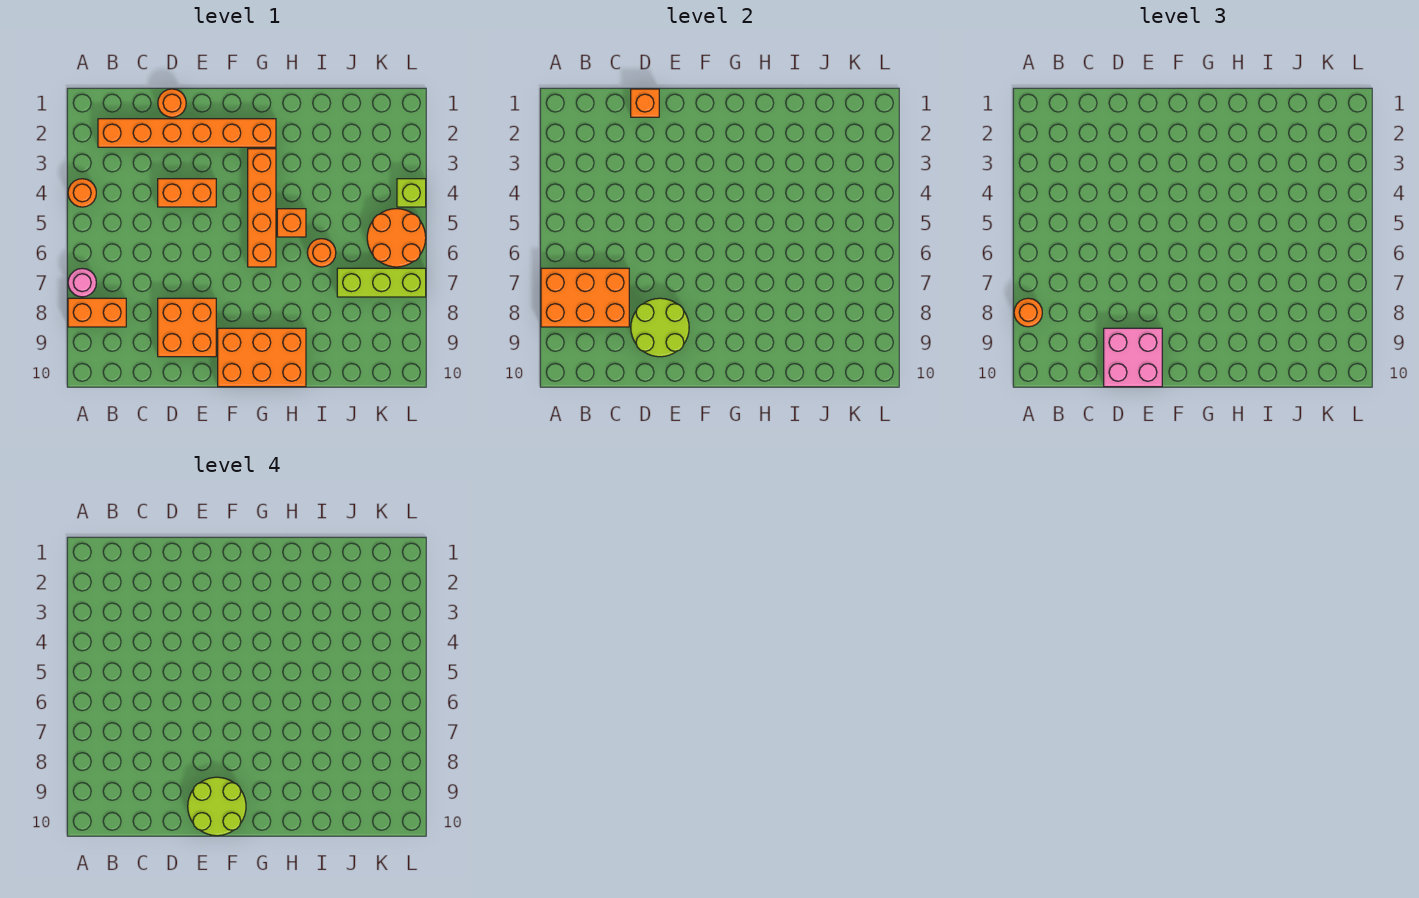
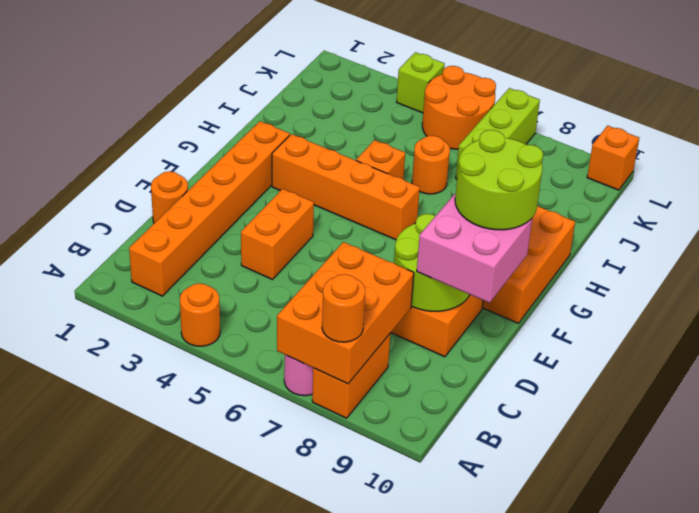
orange brick D1 level 2 -> orange brick L10 level 1

